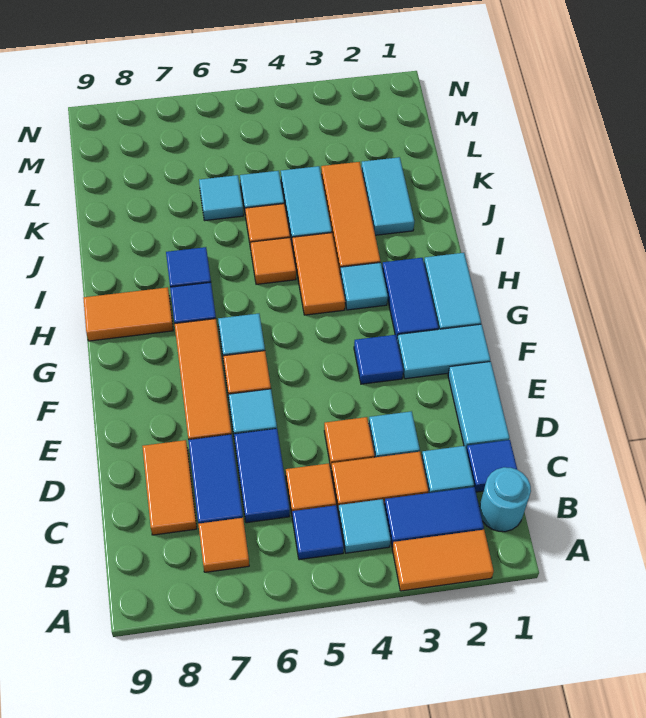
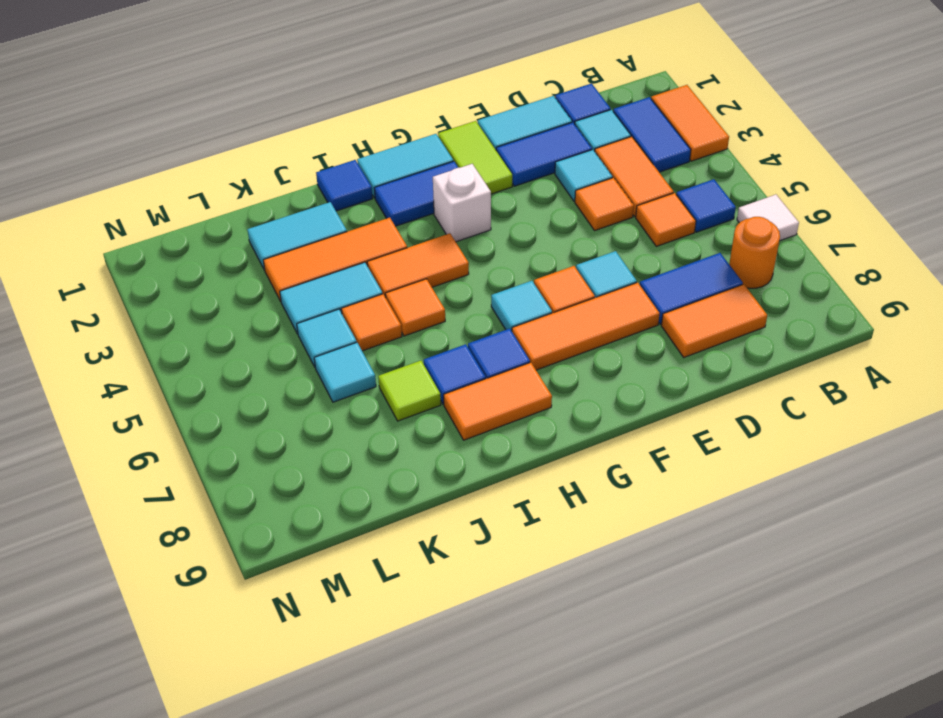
none -> white tile A6 level 1
cyan round brick B1 level 1 -> none
cyan tile B4 level 1 -> none
orange tile B7 level 1 -> orange round brick B7 level 1
blue tile C6:D6 level 1 -> blue tile D2:E2 level 1
cyan tile F1:F2 level 1 -> lime tile F1:F2 level 1
blue tile F3 level 1 -> blue tile I1 level 1
none -> white brick G3 level 1
cyan tile H3 level 1 -> none
orange tile H8:H9 level 1 -> orange tile H8:I8 level 1
none -> lime tile J7 level 1

